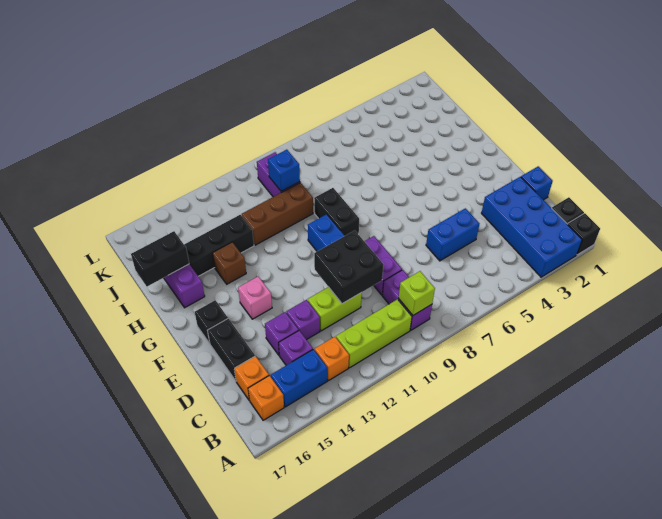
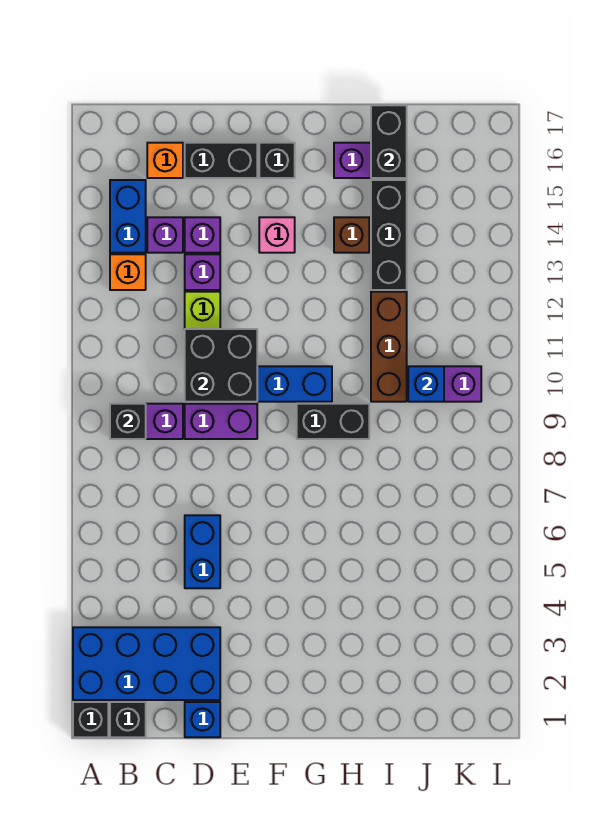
lime brick B9 level 2 -> black brick B9 level 2
lime brick B10:B12 level 1 -> none
orange brick B16 level 1 -> none

